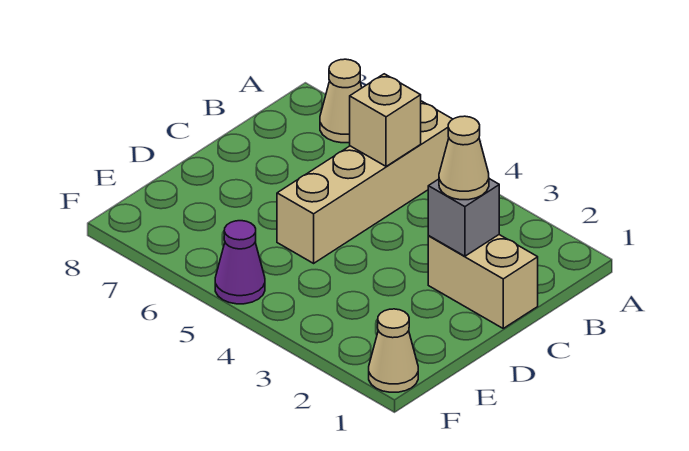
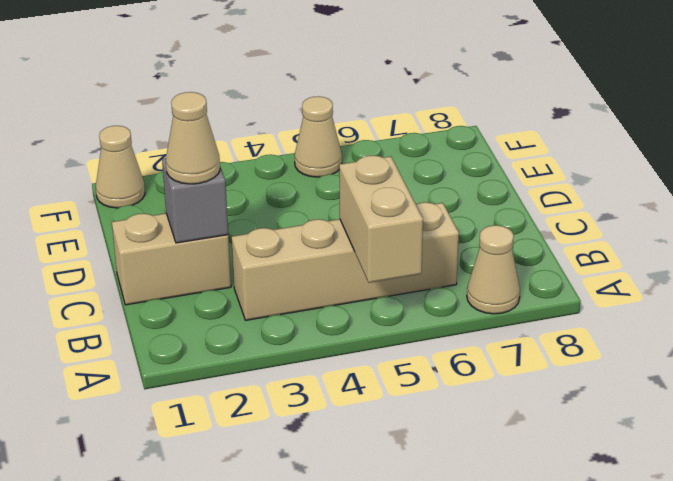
tan brick A5:D5 level 1 -> tan brick B3:B6 level 1
tan brick B5 level 2 -> tan brick A5:B5 level 2
purple cone F5 level 1 -> tan cone F5 level 1

